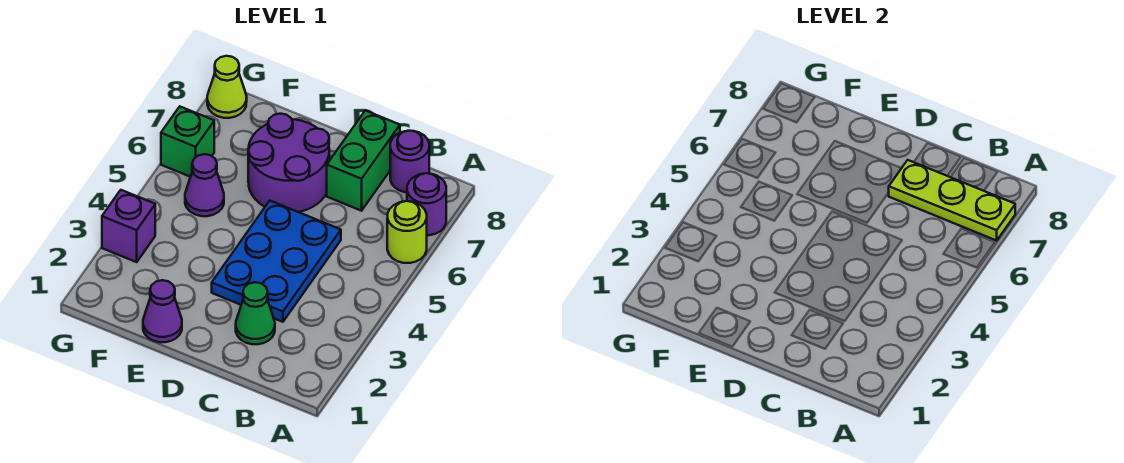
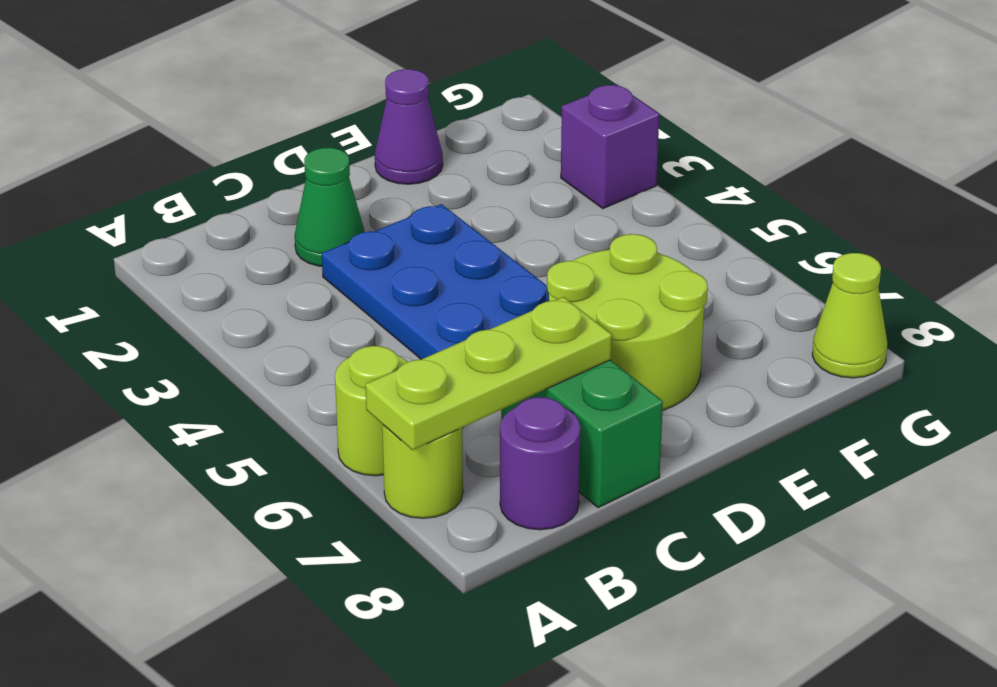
purple round brick A7 level 1 -> lime round brick A7 level 1
purple round brick D6:E7 level 1 -> lime round brick D6:E7 level 1
purple cone F5 level 1 -> none
green brick G6 level 1 -> none

